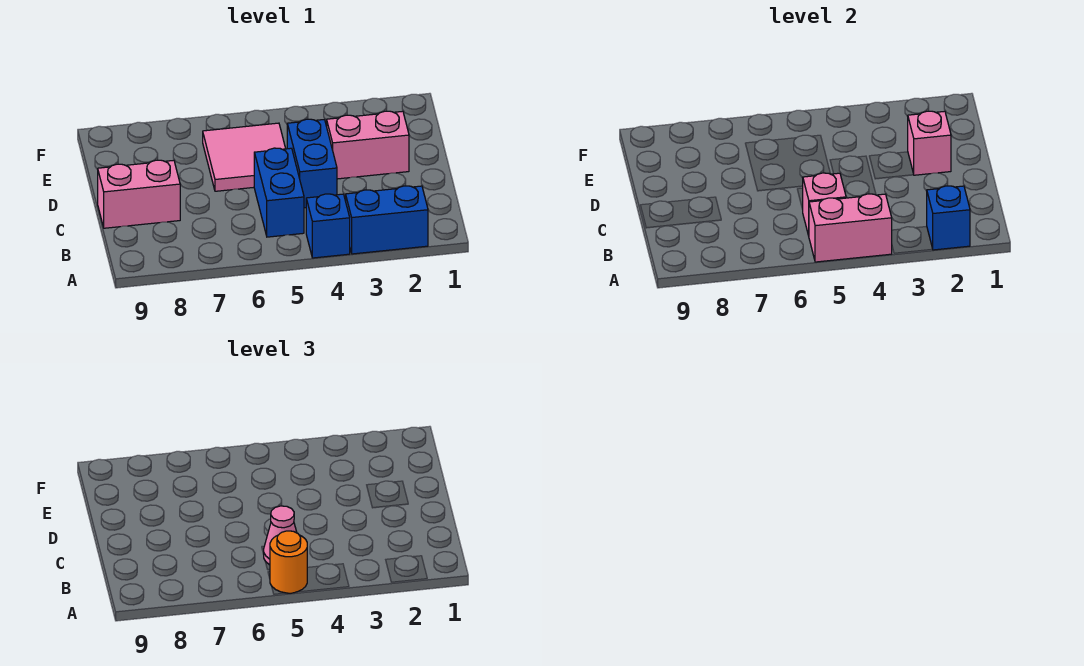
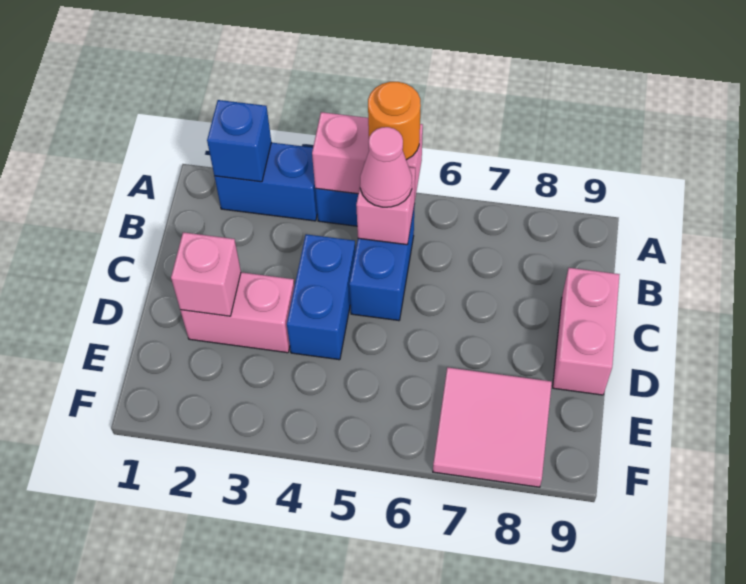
pink brick C8:C9 level 1 -> pink brick C9:D9 level 1
pink tile D5:E6 level 1 -> pink tile E7:F8 level 1

